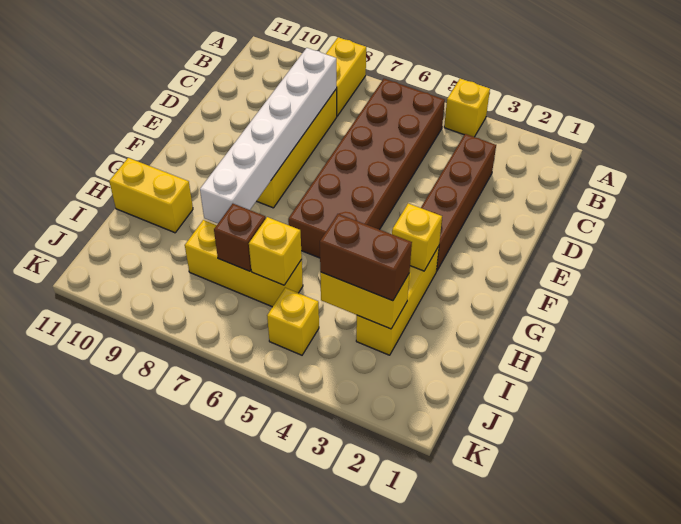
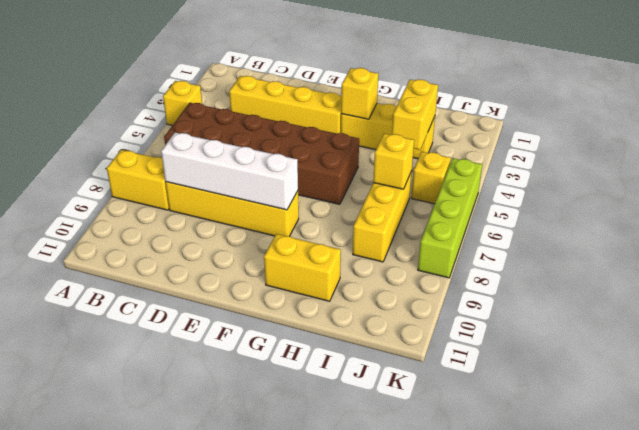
brown brick C3:F3 level 1 -> yellow brick C3:F3 level 1
white brick C8:H8 level 2 -> white brick C8:F8 level 2
yellow brick H10:H11 level 1 -> yellow brick G10:H10 level 1
brown brick I3:I4 level 3 -> none
brown brick I7 level 2 -> none
none -> lime brick K5:K8 level 1

